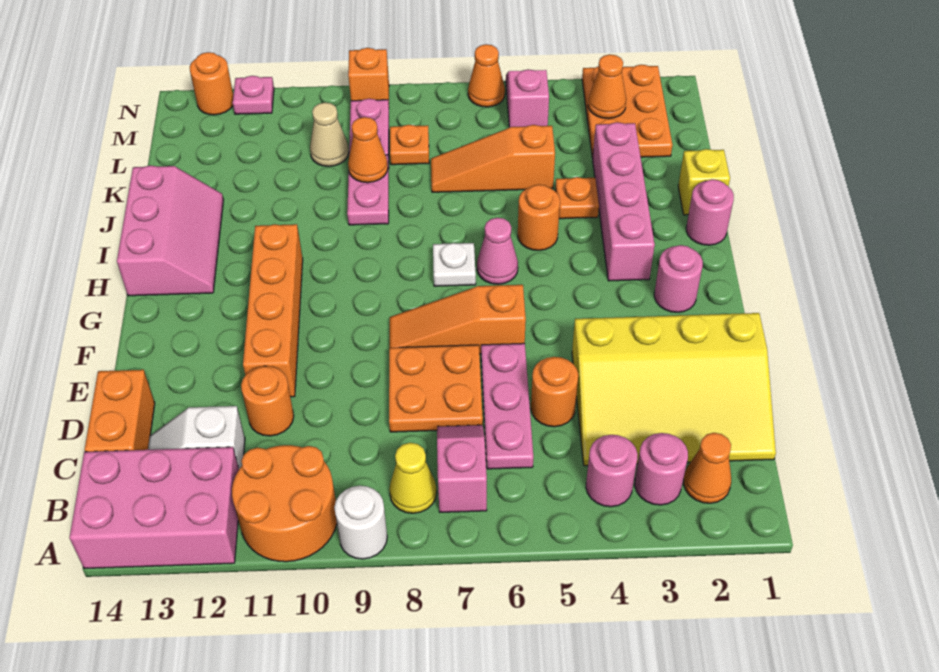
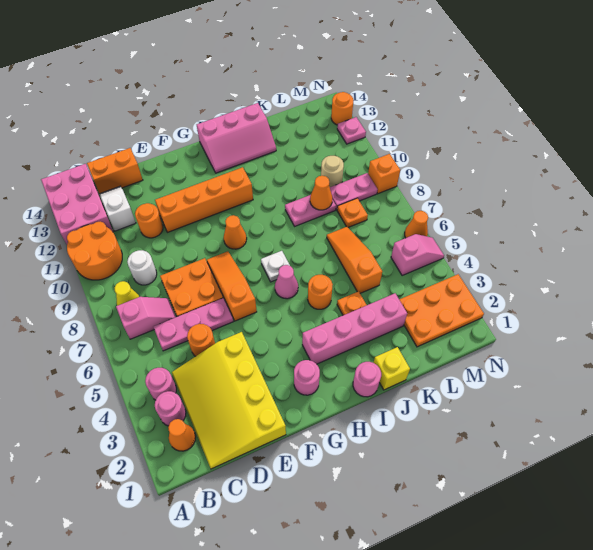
white round brick A9 level 1 -> white round brick C9 level 1
tan cone L10 level 1 -> tan round brick L10 level 1
orange cone M3 level 2 -> orange cone G9 level 1

